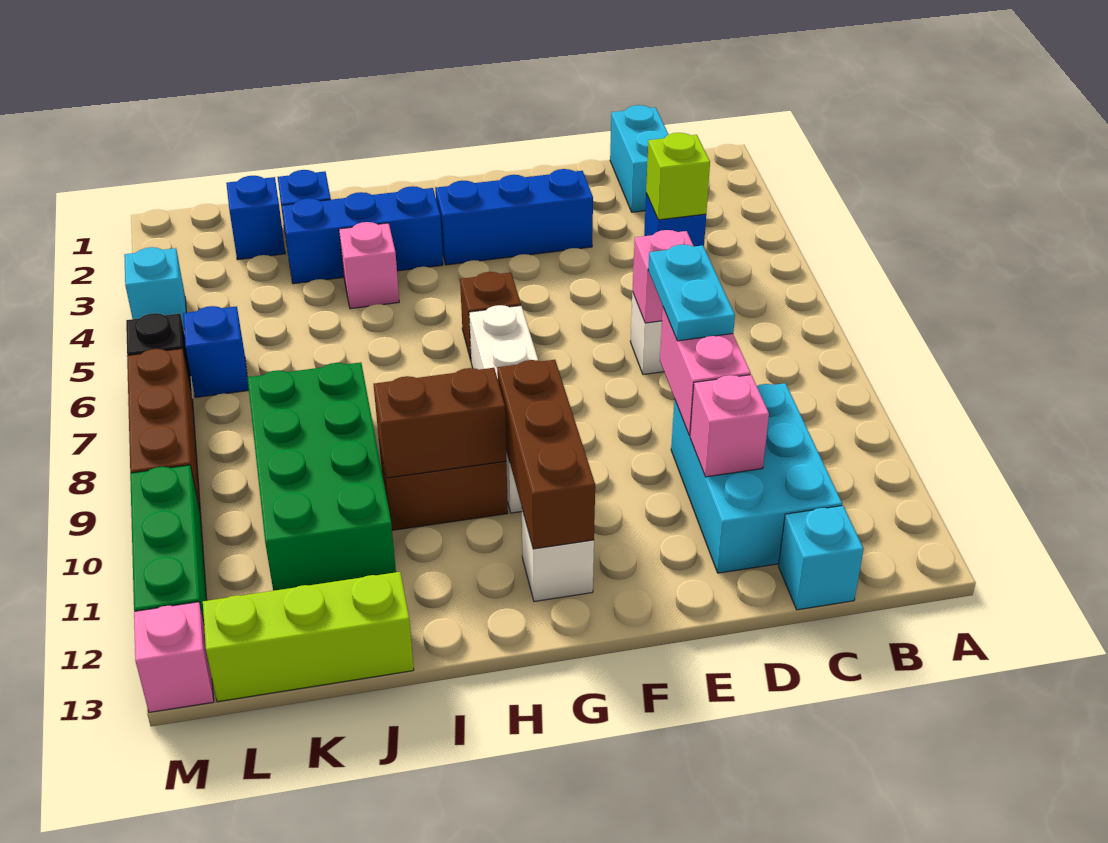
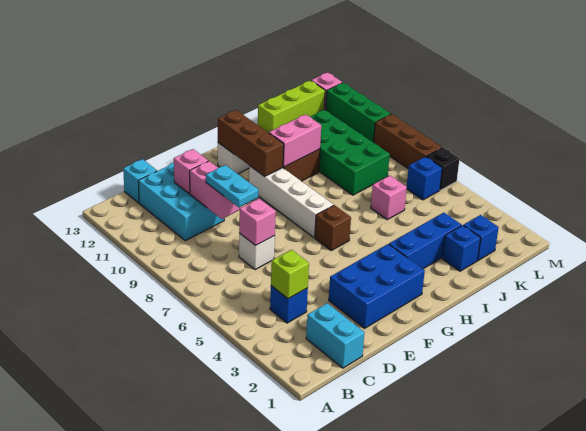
blue brick E3:G3 level 1 -> blue brick E2:G3 level 1
brown brick H10:I10 level 2 -> pink brick H10:I10 level 2
pink brick I4 level 1 -> pink brick J6 level 1
cyan brick M4 level 1 -> none

